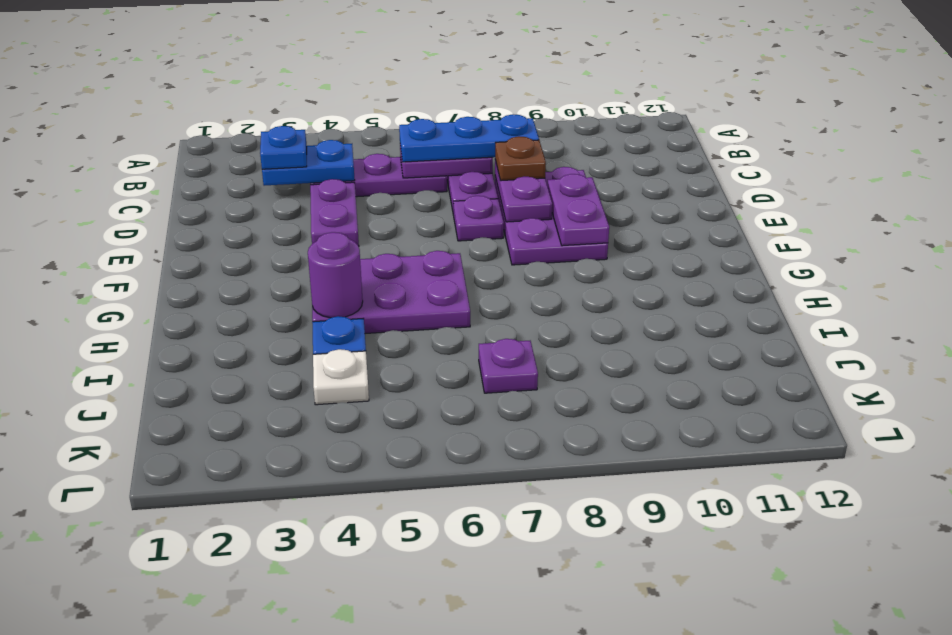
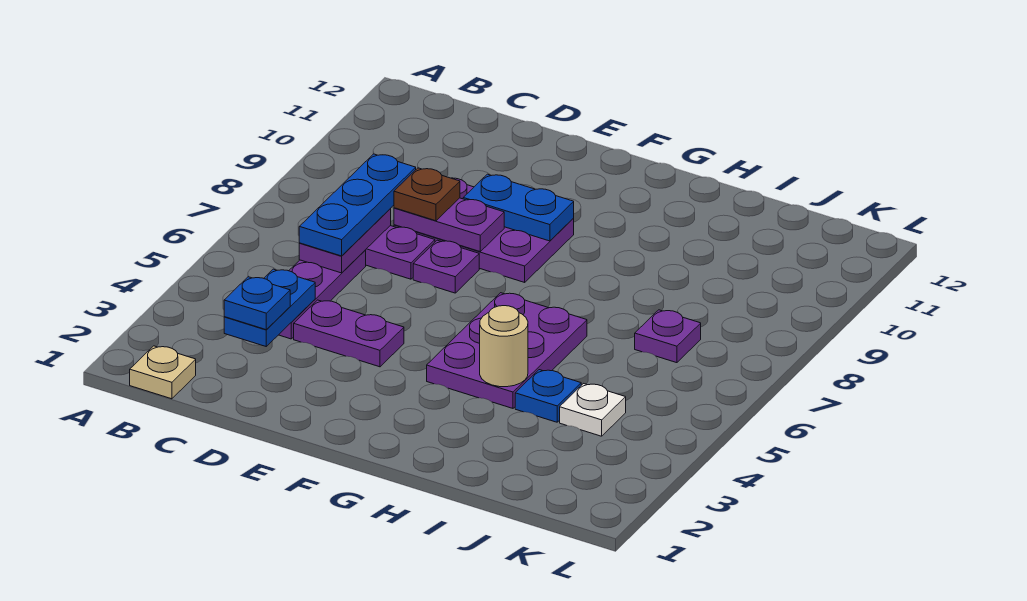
none -> tan plate B1 level 1
purple plate E9:F9 level 2 -> blue plate E9:F9 level 2
purple round brick H4 level 2 -> tan round brick H4 level 2

